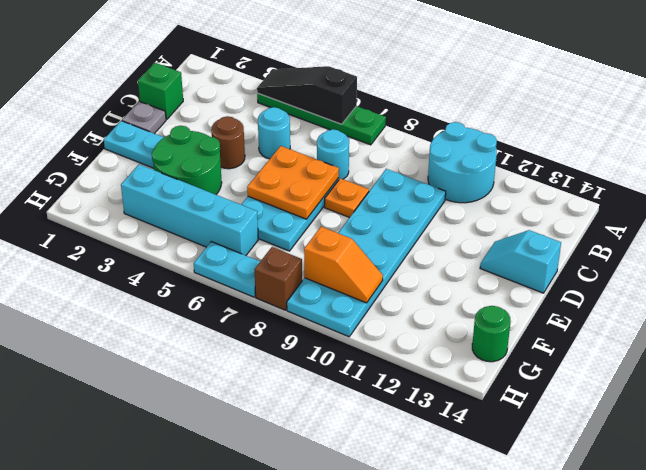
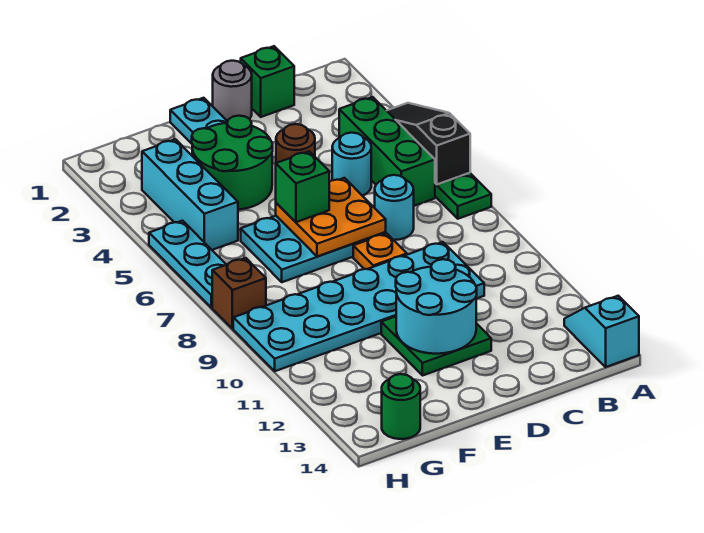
cyan round brick A10:B11 level 1 -> cyan round brick D11:E12 level 2
none -> green brick B4:B6 level 1
grey plate D1 level 1 -> grey round brick D1 level 1
none -> green plate D11:E12 level 1
cyan slope D13:D14 level 1 top 14 -> cyan slope A13:A14 level 1 top 14
none -> green brick E6 level 3
cyan brick G3:G6 level 1 -> cyan brick G3:G5 level 1
orange slope G9:G10 level 2 top 9 -> none
cyan plate H6:H7 level 1 -> cyan plate H5:H7 level 1

